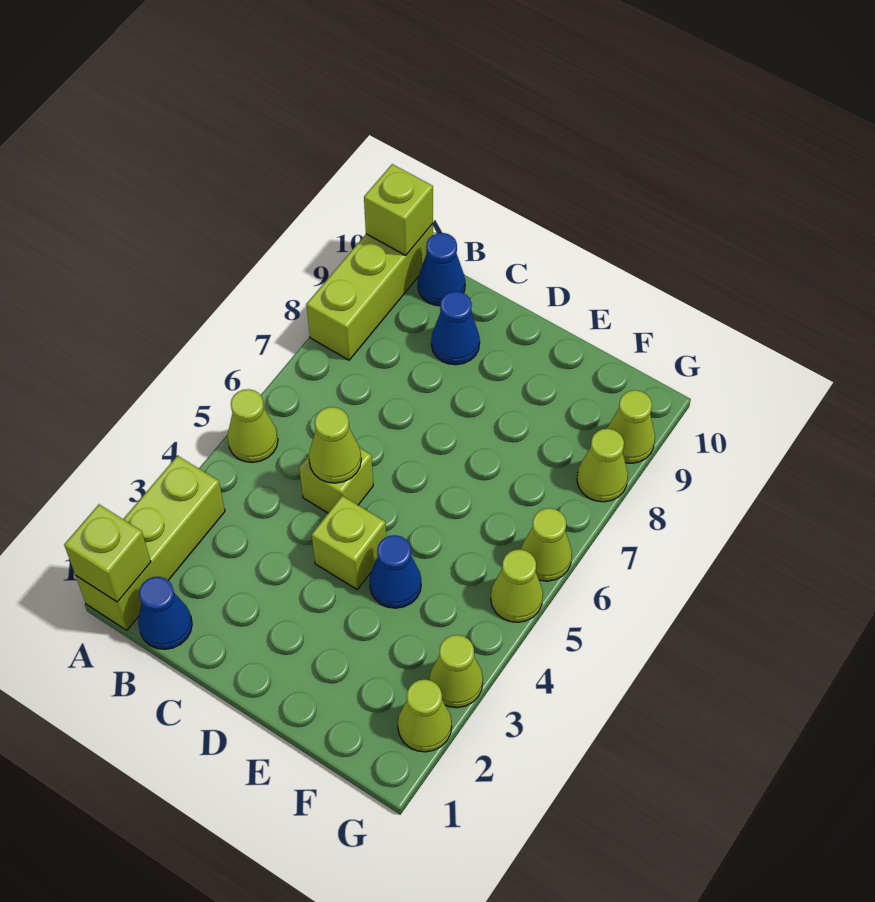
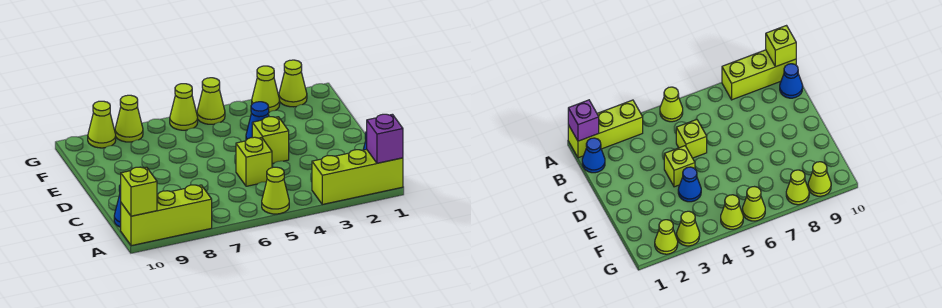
lime brick A1 level 2 -> purple brick A1 level 2
lime cone C5 level 2 -> none
blue cone C9 level 1 -> none

